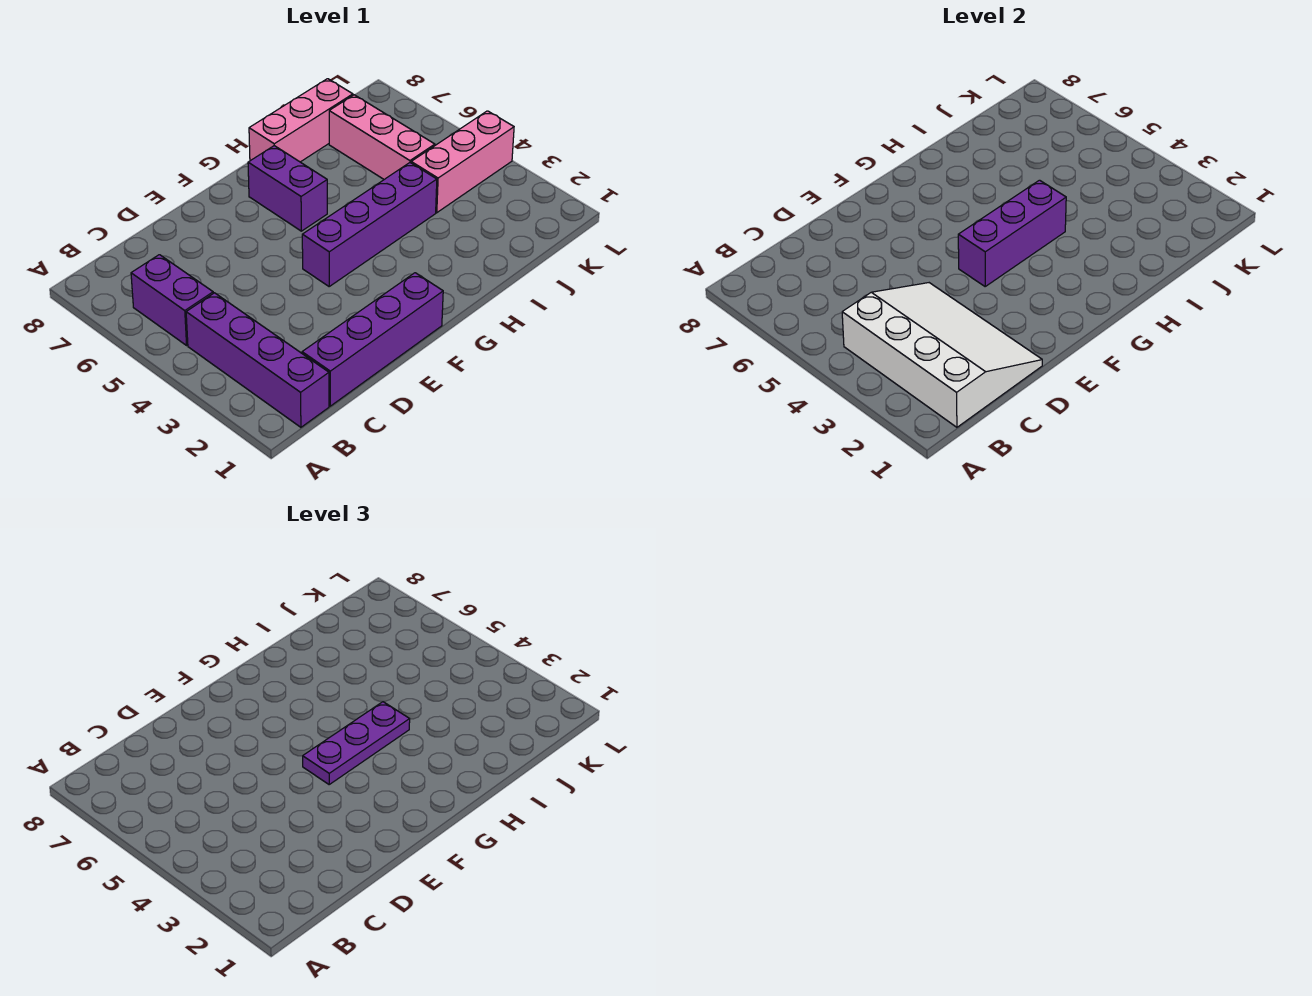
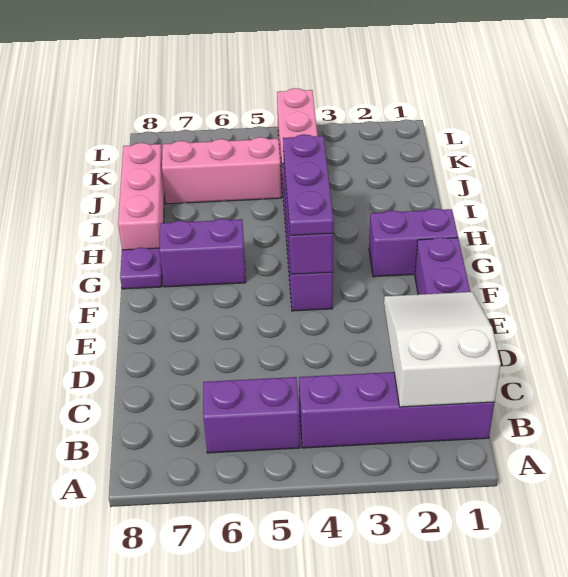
white slope B1:D4 level 2 top B -> white slope B1:D2 level 2 top B
none -> purple brick G1:G2 level 1
none -> purple plate G8 level 1

